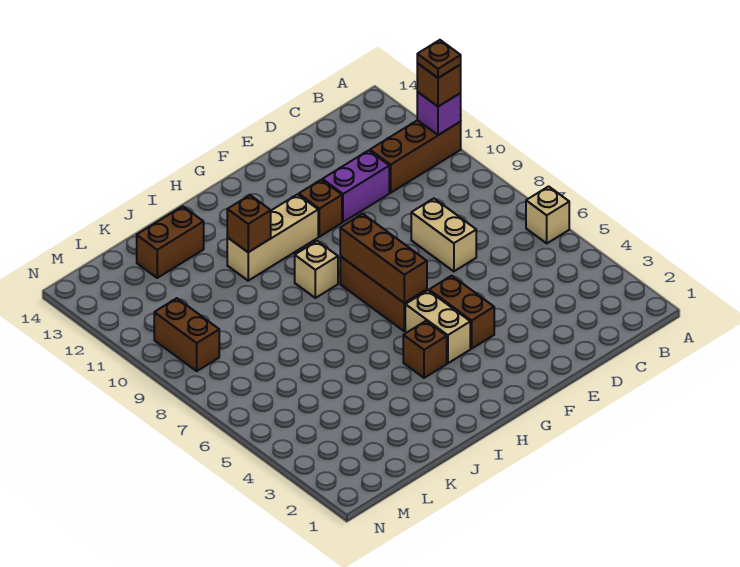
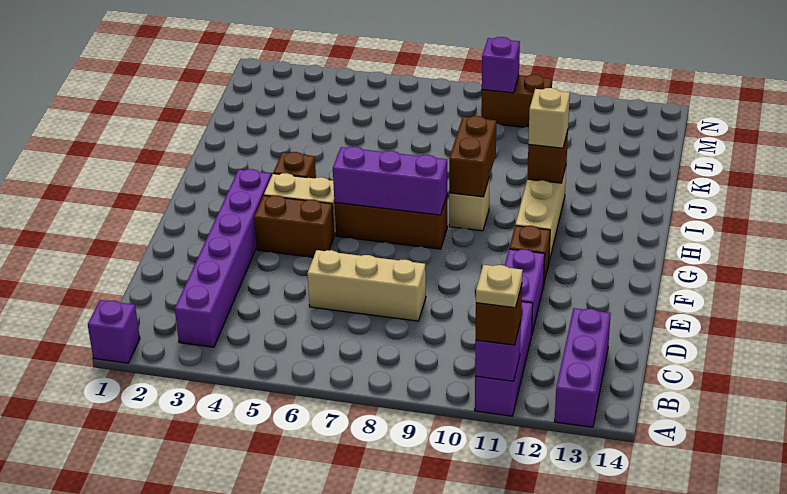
none -> purple brick A1 level 1
tan brick A6 level 1 -> tan brick I11 level 3
brown brick A11:C11 level 1 -> purple brick A11:C11 level 1
brown plate A11 level 4 -> tan plate A11 level 4
none -> purple brick A13:C13 level 1
none -> purple brick B3:G3 level 1
tan brick D7:D8 level 1 -> tan brick D6:D8 level 1
brown brick G6:G8 level 2 -> purple brick G6:G8 level 2
brown brick J13:K13 level 1 -> brown brick H9:I9 level 2
none -> purple brick M9 level 2

